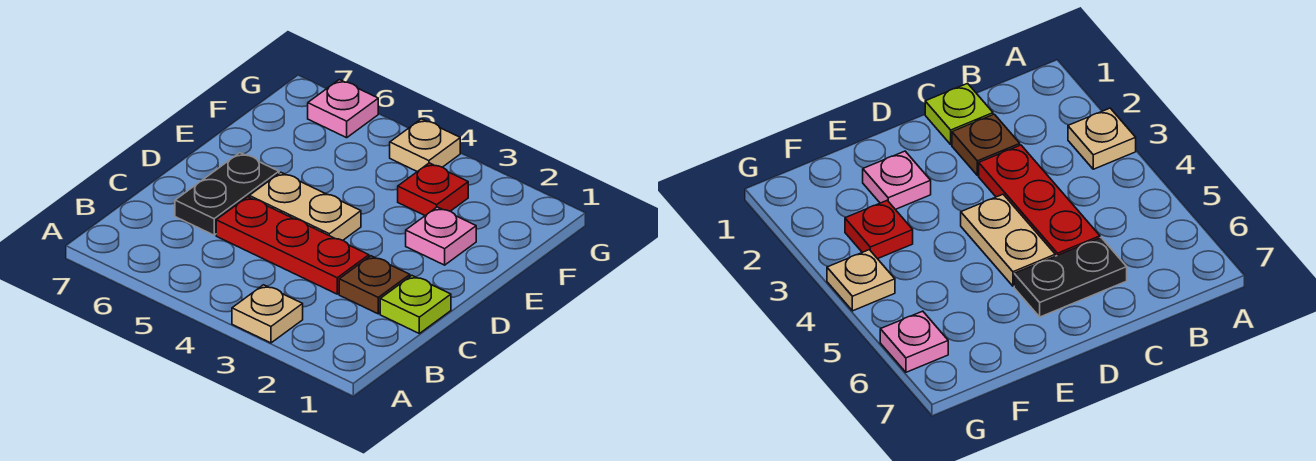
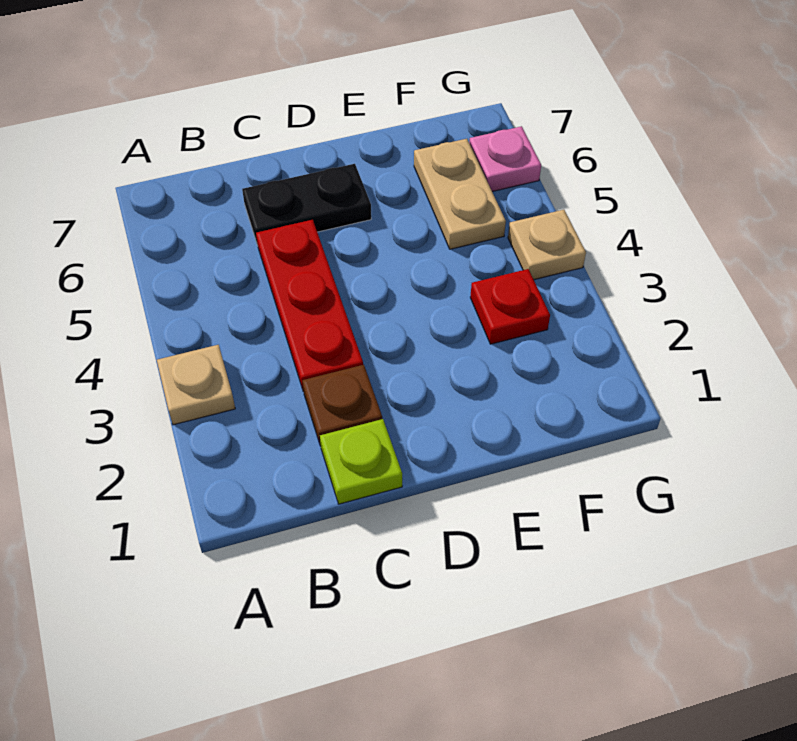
tan plate D4:D5 level 1 -> tan plate F5:F6 level 1
pink plate E2 level 1 -> none

